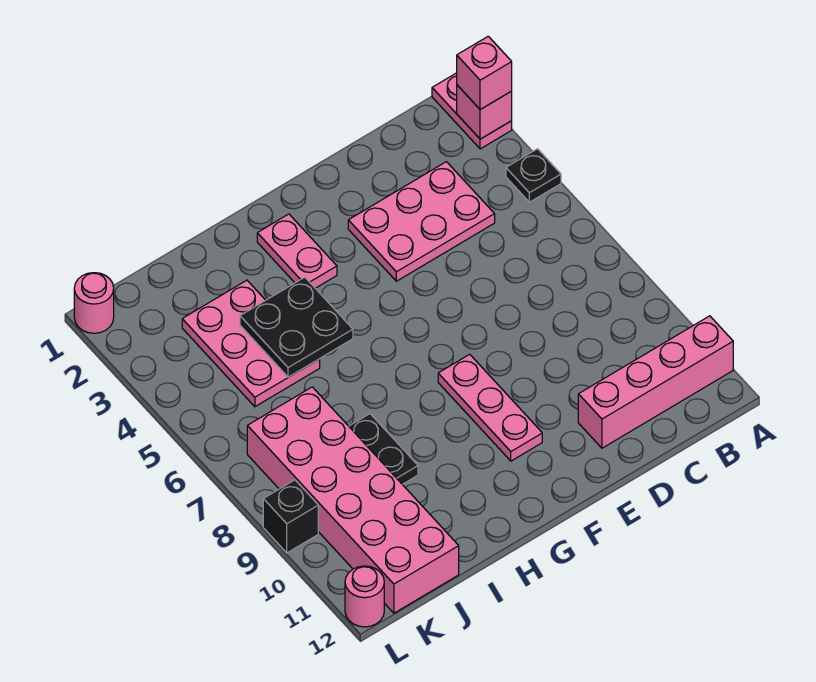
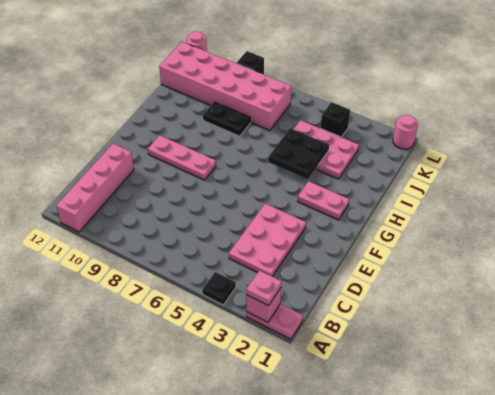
pink brick A2 level 3 -> pink plate A2 level 3
none -> black brick K4 level 1

